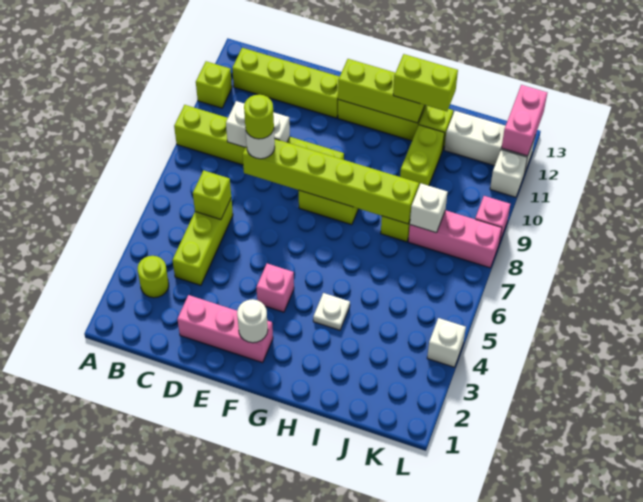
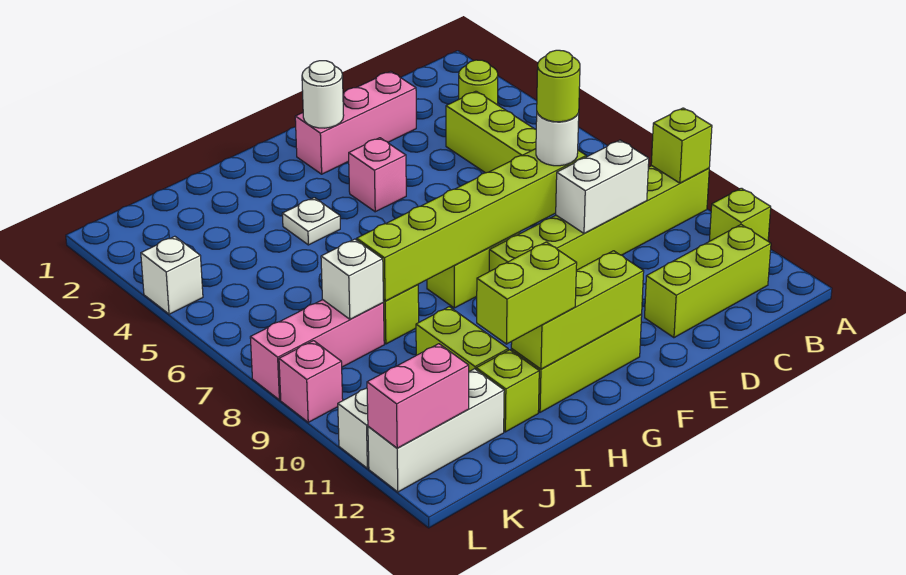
lime brick B12:E12 level 1 -> lime brick B12:D12 level 1
lime brick C6 level 2 -> lime brick A9 level 2
pink brick L12:L13 level 2 -> pink brick K12:L12 level 2

